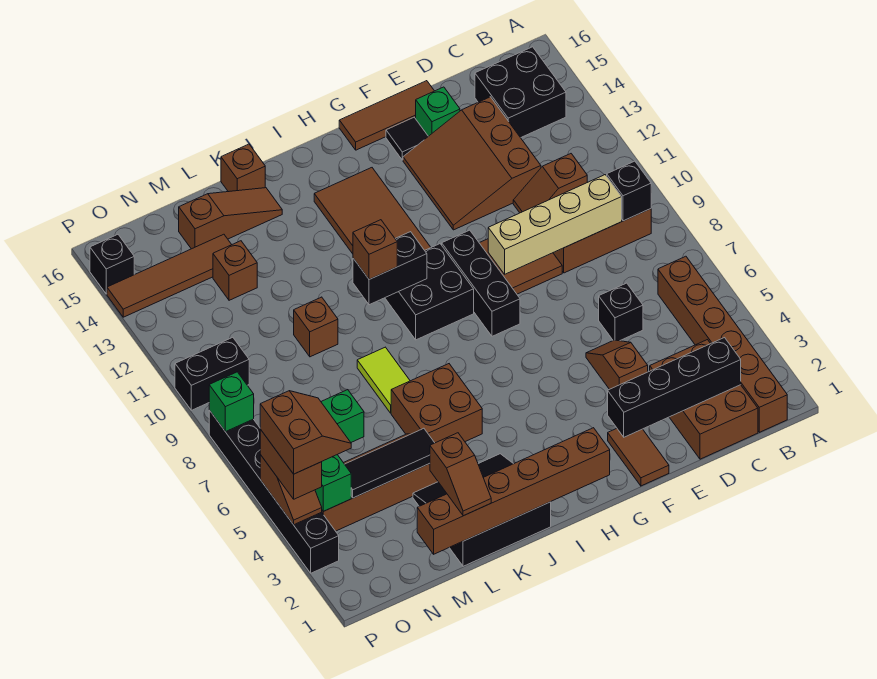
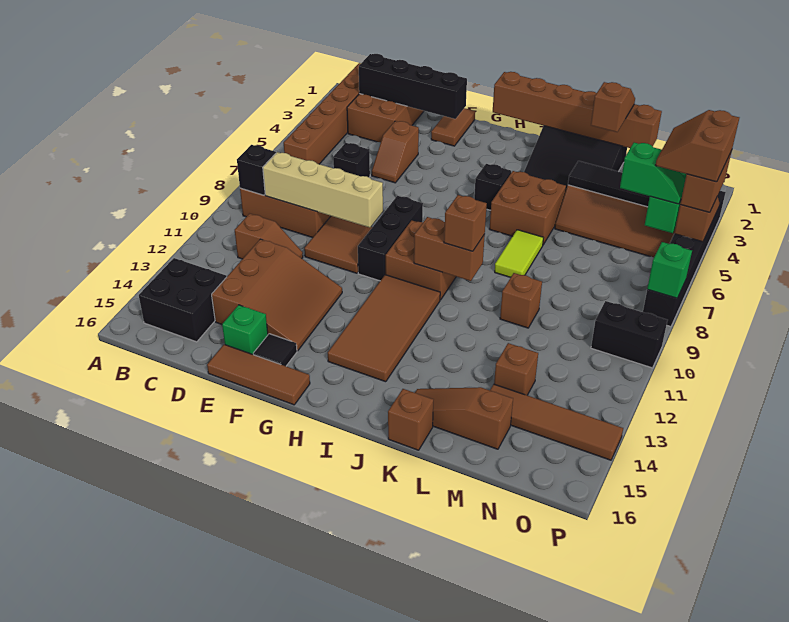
black brick H9:I10 level 1 -> brown brick H9:I10 level 1
black brick I10:J10 level 2 -> brown brick I10:J10 level 2
black brick P15 level 1 -> black brick I5 level 1

